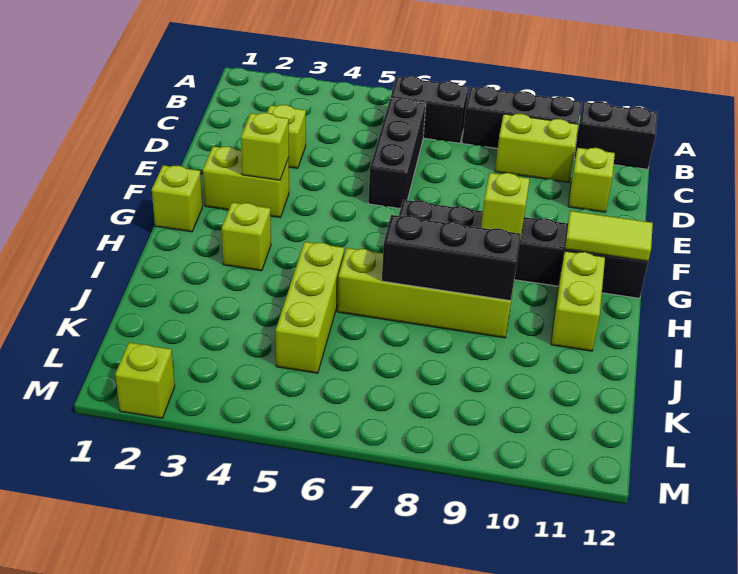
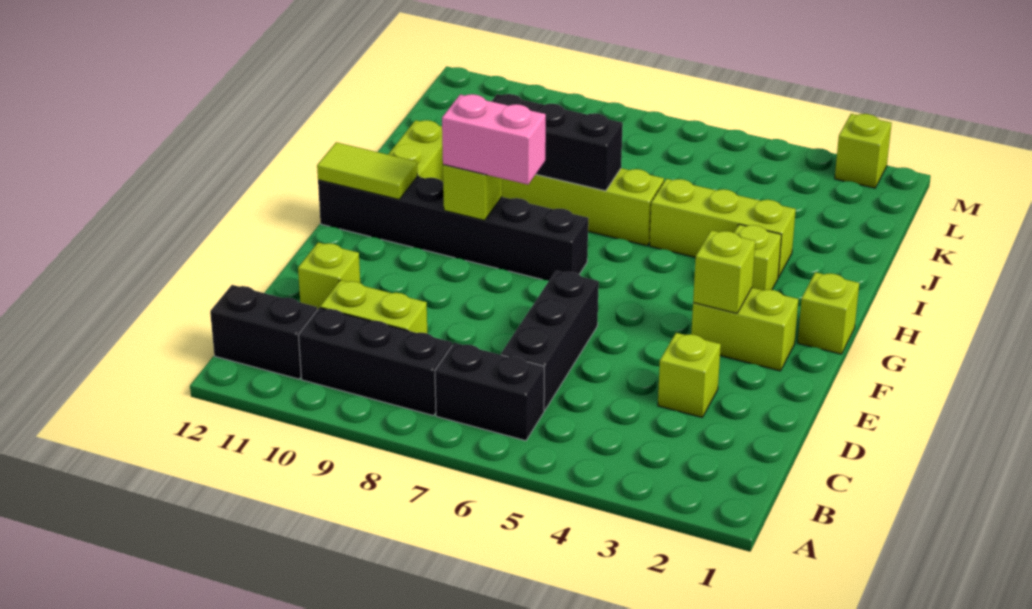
none -> pink brick G8:G9 level 3
lime brick I5:K5 level 1 -> lime brick I3:I5 level 1

